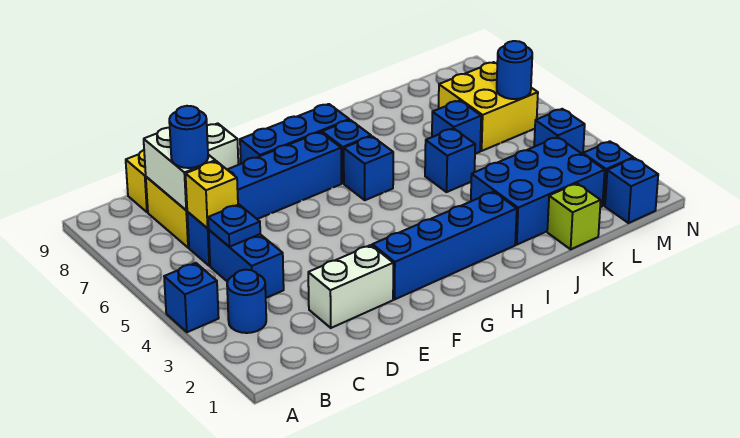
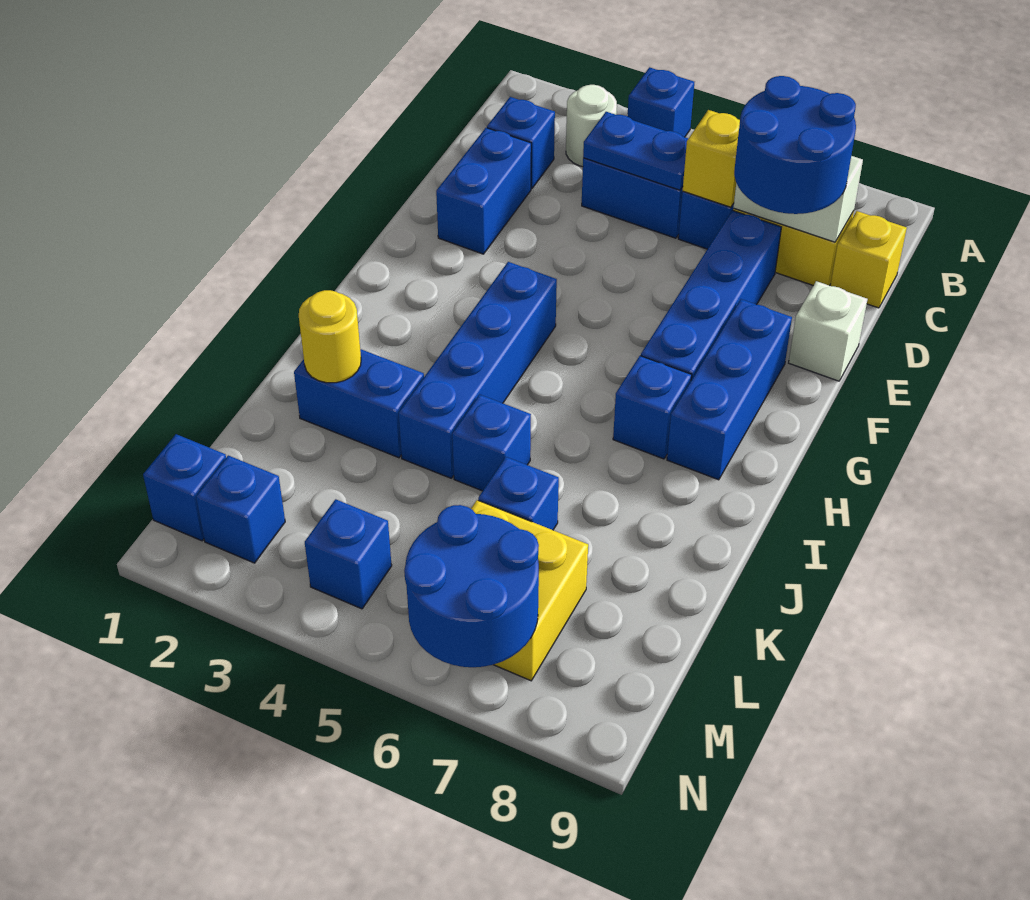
blue round brick B3 level 1 -> white round brick B3 level 1
blue plate C5 level 2 -> blue plate C4:C5 level 2
blue round brick C7 level 3 -> blue round brick C7:D8 level 3
white brick D2:E2 level 1 -> blue brick D2:E2 level 1
blue brick F2:I2 level 1 -> blue brick G4:J4 level 1
blue brick H6 level 1 -> blue brick C2 level 1
blue brick J2:L3 level 1 -> blue brick J2:J3 level 1
none -> yellow round brick J2 level 2
lime brick K1 level 1 -> none
blue round brick M6 level 2 -> blue round brick M6:N7 level 2

